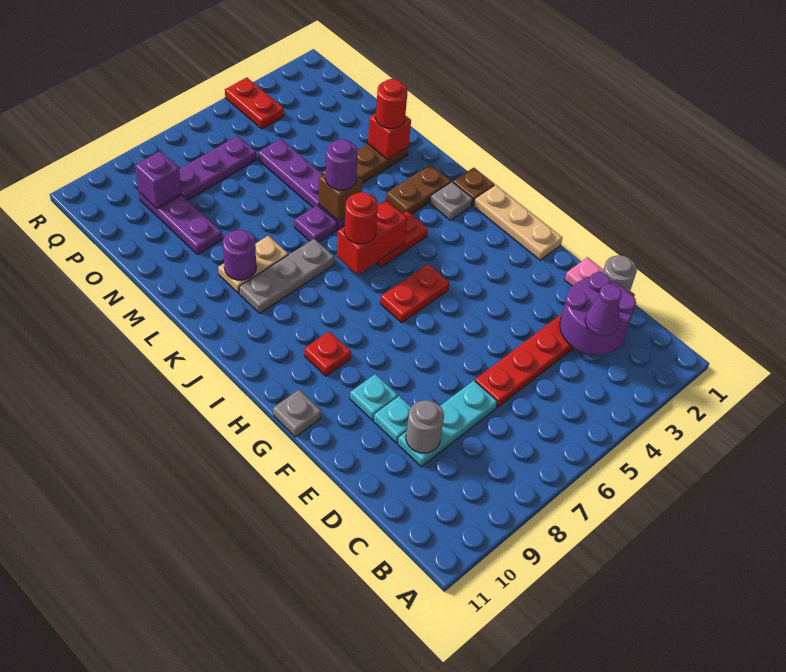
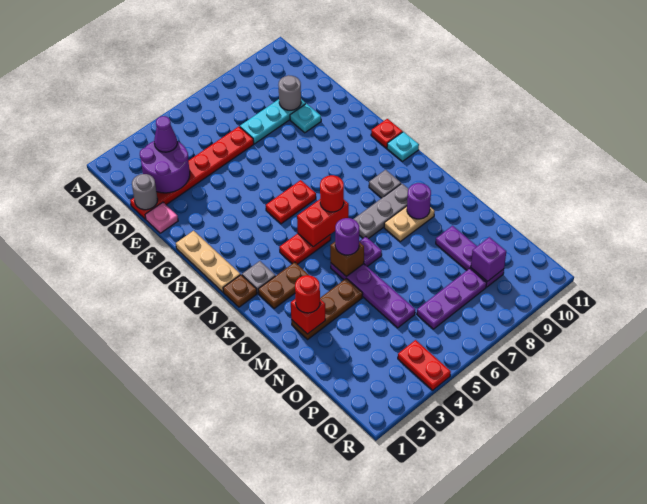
cyan plate F9 level 1 -> cyan plate I11 level 1
grey plate G11 level 1 -> grey plate J9 level 1
red plate H9 level 1 -> red plate H11 level 1

